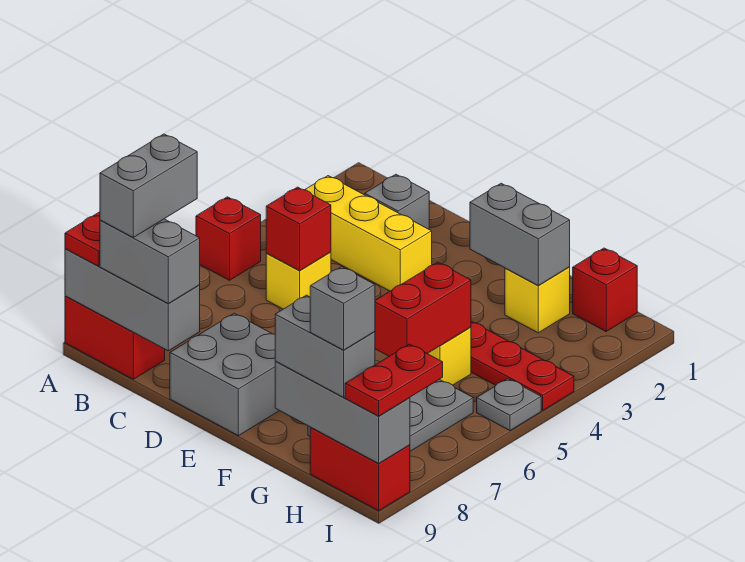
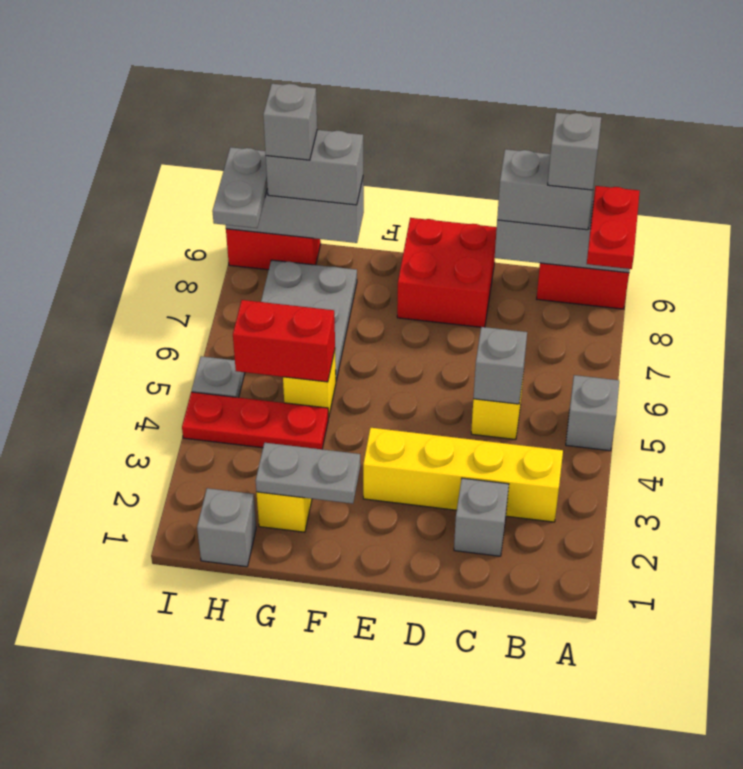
red brick A5 level 1 -> grey brick A5 level 1
yellow brick B3:D3 level 1 -> yellow brick B3:E3 level 1
grey brick B8:B9 level 4 -> grey brick B9 level 4
red brick C5 level 2 -> grey brick C5 level 2
grey brick D8:E9 level 1 -> red brick D8:E9 level 1
grey brick F2:G2 level 2 -> grey plate F2:G2 level 2
red brick G5:G6 level 2 -> red brick G5:H5 level 2
red brick H1 level 1 -> grey brick H1 level 1
red plate I8:I9 level 3 -> grey plate I8:I9 level 3

